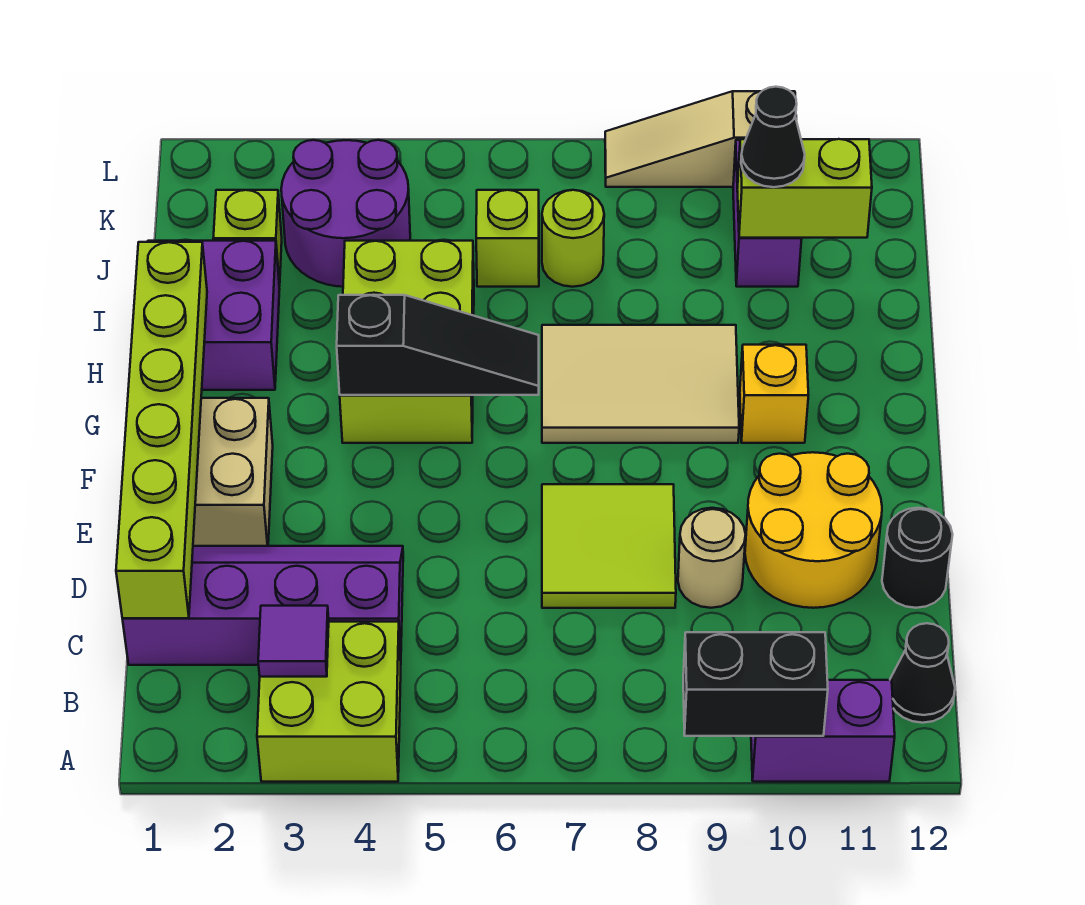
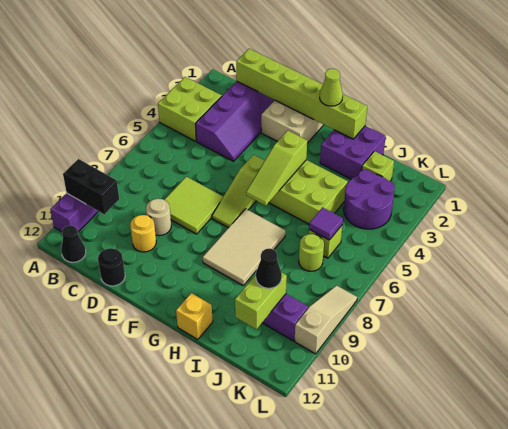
black brick A9:A10 level 2 -> black brick A10:B10 level 2
purple tile B3 level 2 -> purple tile J6 level 2
yellow round brick D10:E11 level 1 -> yellow round brick D10 level 1
none -> lime slope F5:F7 level 1 top 5
none -> lime cone G1 level 3
black slope G4:G6 level 2 top 4 -> lime slope G4:G6 level 2 top 4
yellow brick G10 level 1 -> yellow brick H12 level 1

